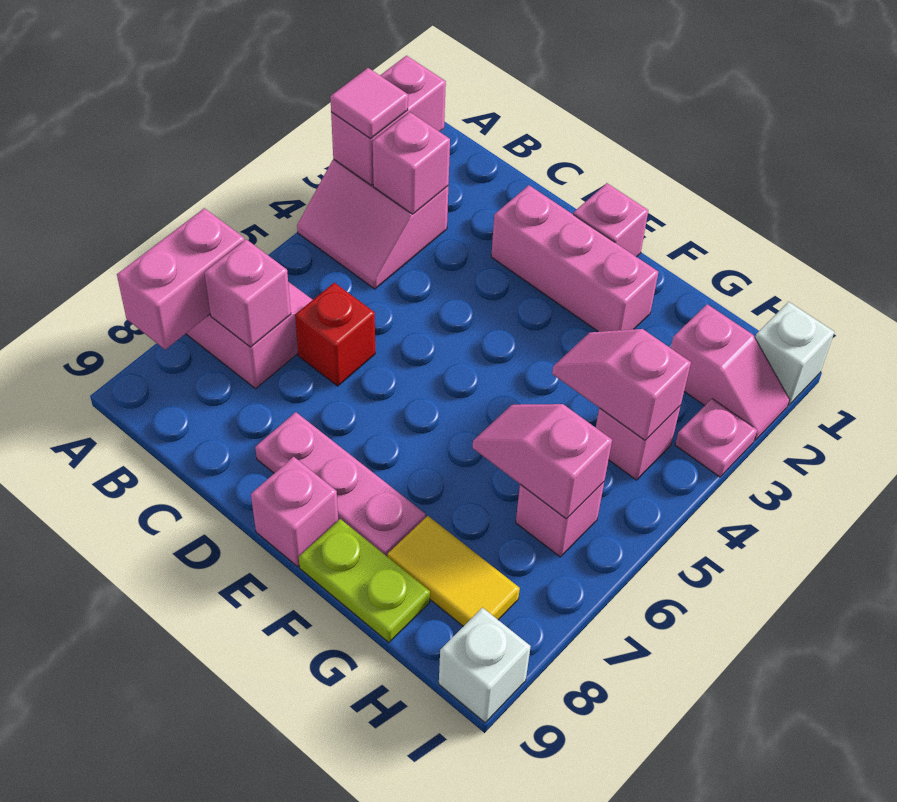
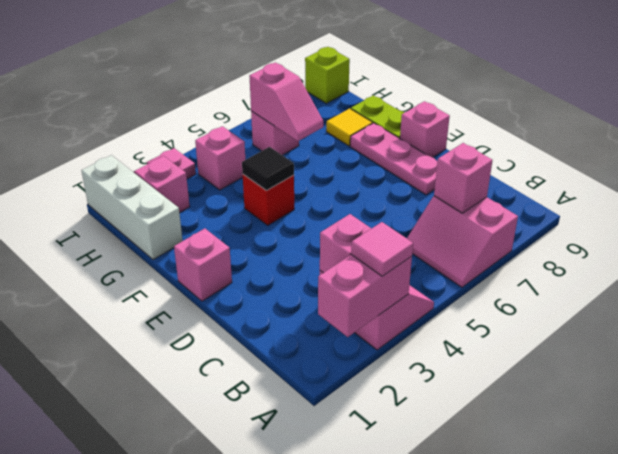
pink brick A7:A8 level 2 -> none
red brick C6 level 1 -> red brick F4 level 1
pink brick D2:F2 level 1 -> none
none -> black tile F4 level 2
pink slope G4:H4 level 2 top H -> none
yellow tile G8:H8 level 1 -> yellow tile G8 level 1
white brick I1 level 1 -> white brick G1:I1 level 1
white brick I9 level 1 -> lime brick I9 level 1

